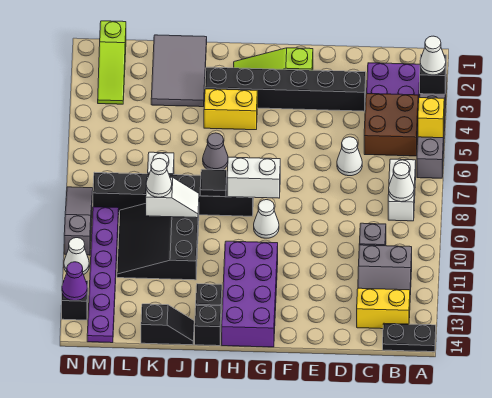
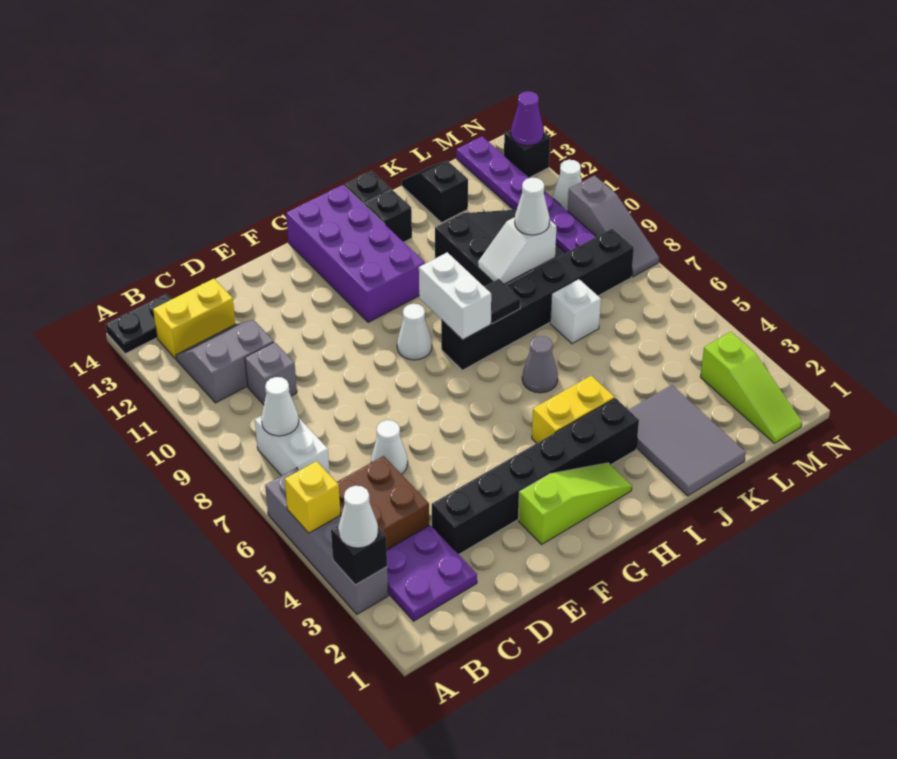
white brick G8:H8 level 2 -> white brick H8:H9 level 2
black slope J14:K14 level 1 top K -> black slope K13:K14 level 1 top 13
lime slope M1:M3 level 1 top 1 -> lime slope M1:M3 level 1 top 3

